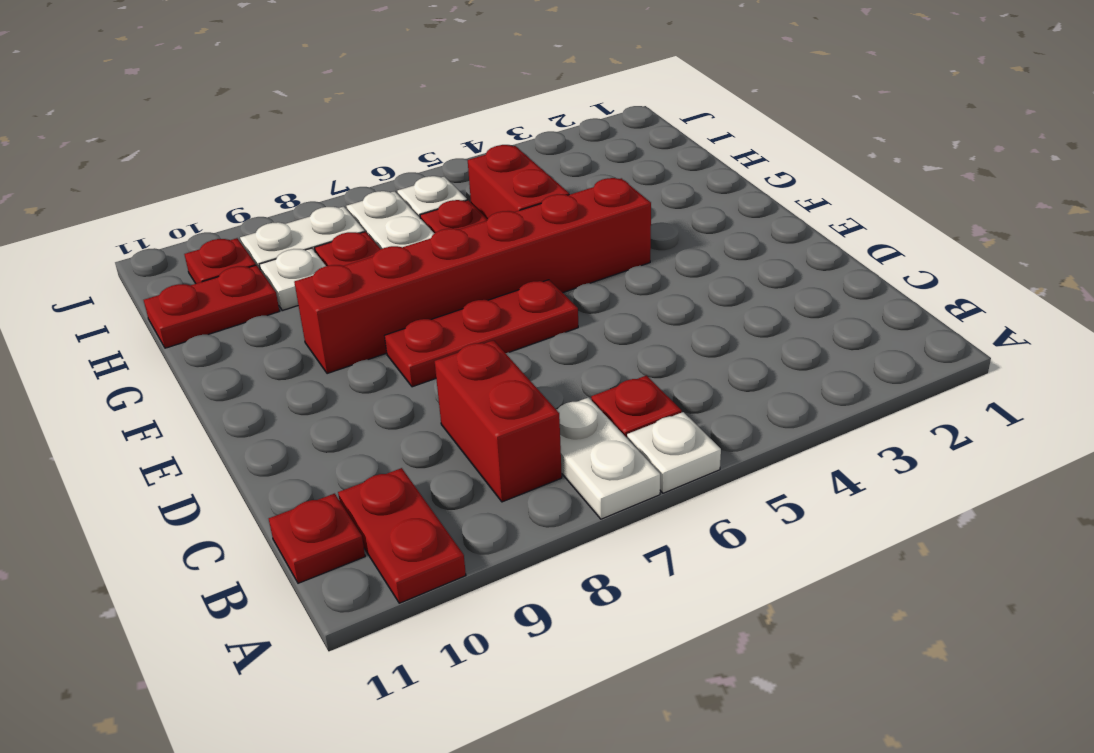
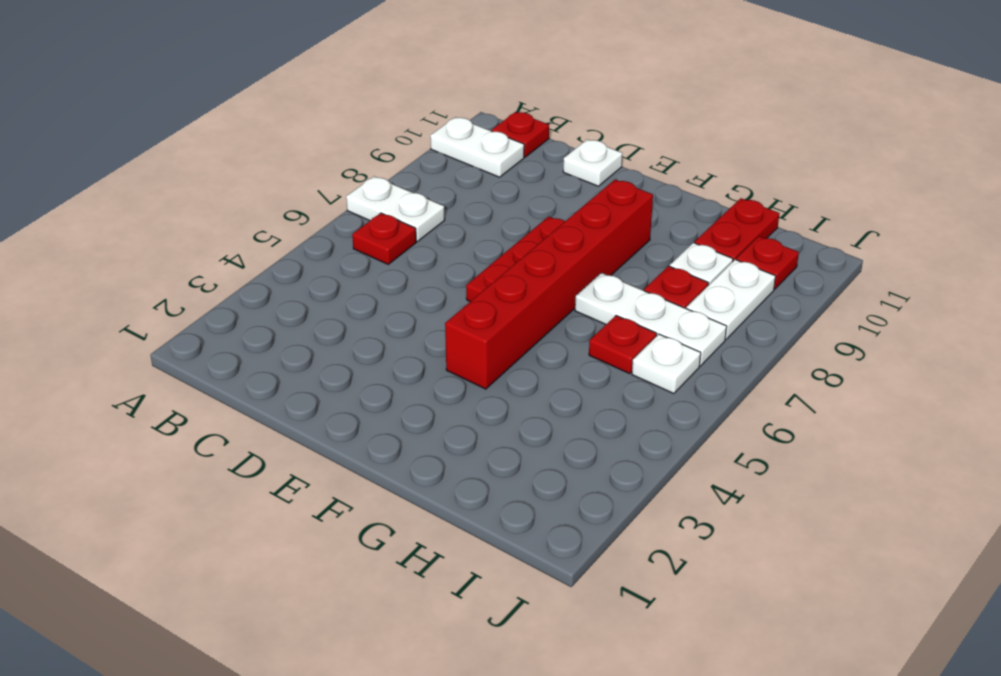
white plate A6 level 1 -> white plate D11 level 1
red plate A10:B10 level 1 -> white plate A10:B10 level 1
red brick B8:C8 level 1 -> none
red brick G5:H5 level 1 -> none

